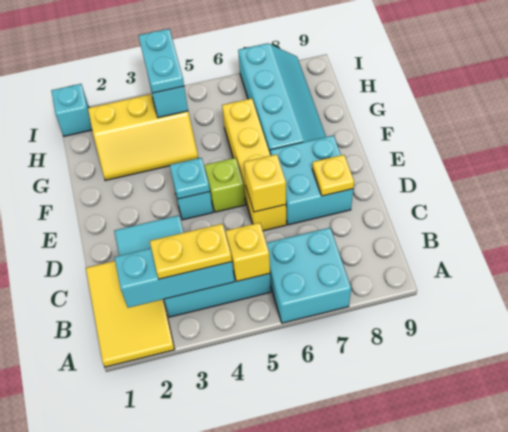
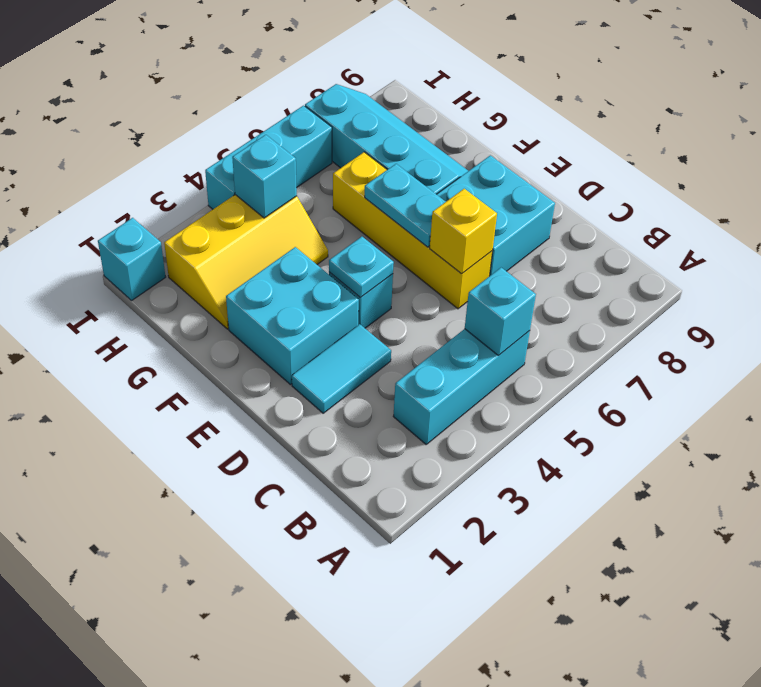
yellow tile A1:C2 level 1 -> none
cyan brick A6:B7 level 1 -> cyan brick E2:F3 level 1
cyan brick B2:B4 level 2 -> cyan brick I4:I6 level 1
yellow plate B3:B4 level 3 -> none
yellow brick B5 level 2 -> cyan brick B5 level 2
yellow plate D8 level 2 -> none
lime brick E5 level 1 -> none
cyan plate H4:I4 level 3 -> cyan plate E6:F6 level 2

